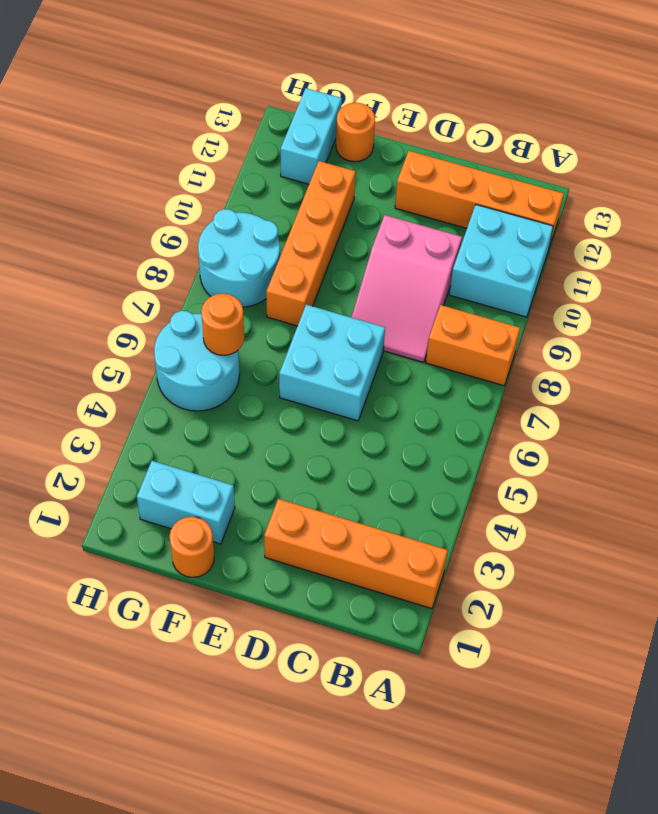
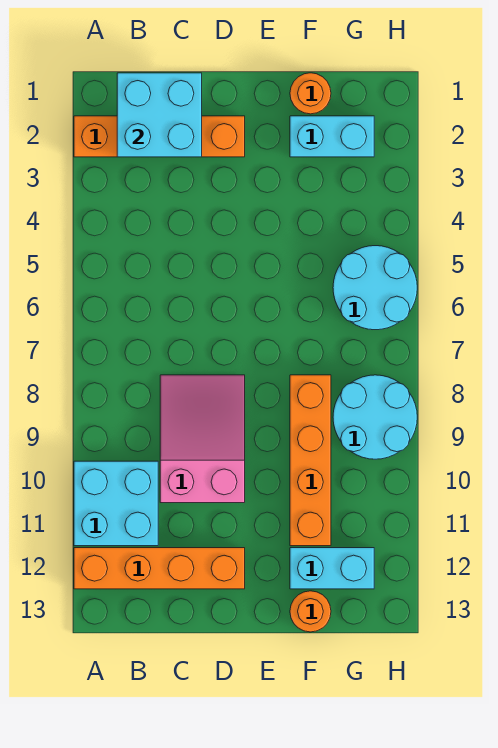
orange brick A8:B8 level 1 -> none
cyan brick D6:E7 level 1 -> cyan brick B1:C2 level 2
orange round brick G6 level 2 -> none
cyan brick G12:G13 level 1 -> cyan brick F12:G12 level 1

